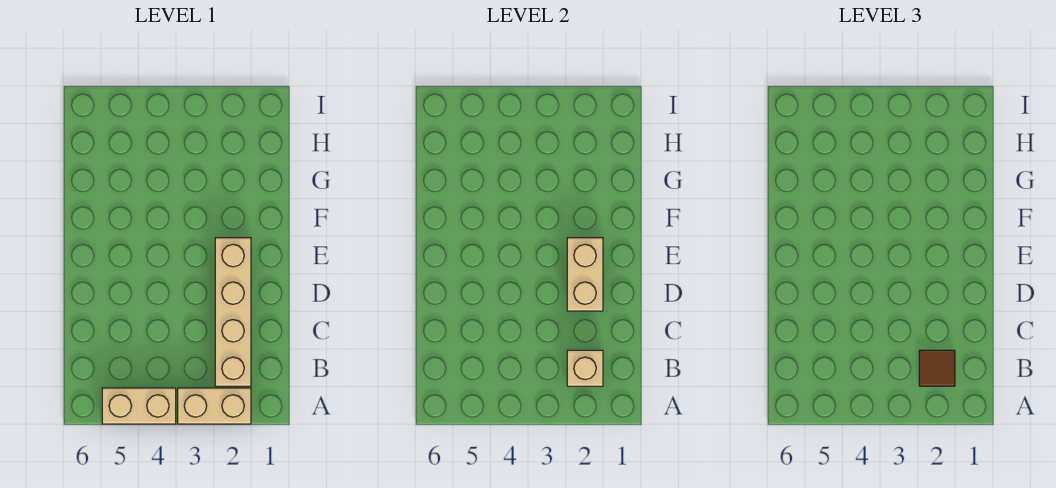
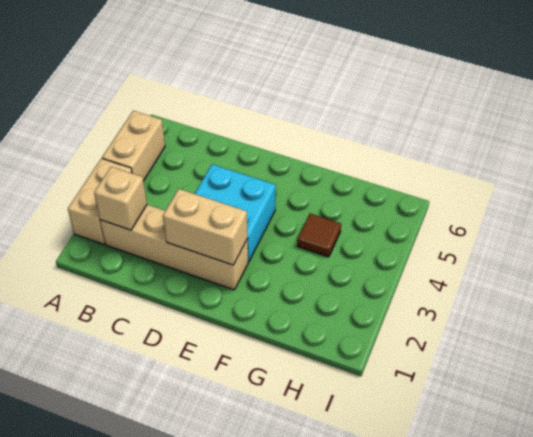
brown tile B2 level 3 -> brown tile G4 level 1
none -> cyan brick D3:E4 level 1

